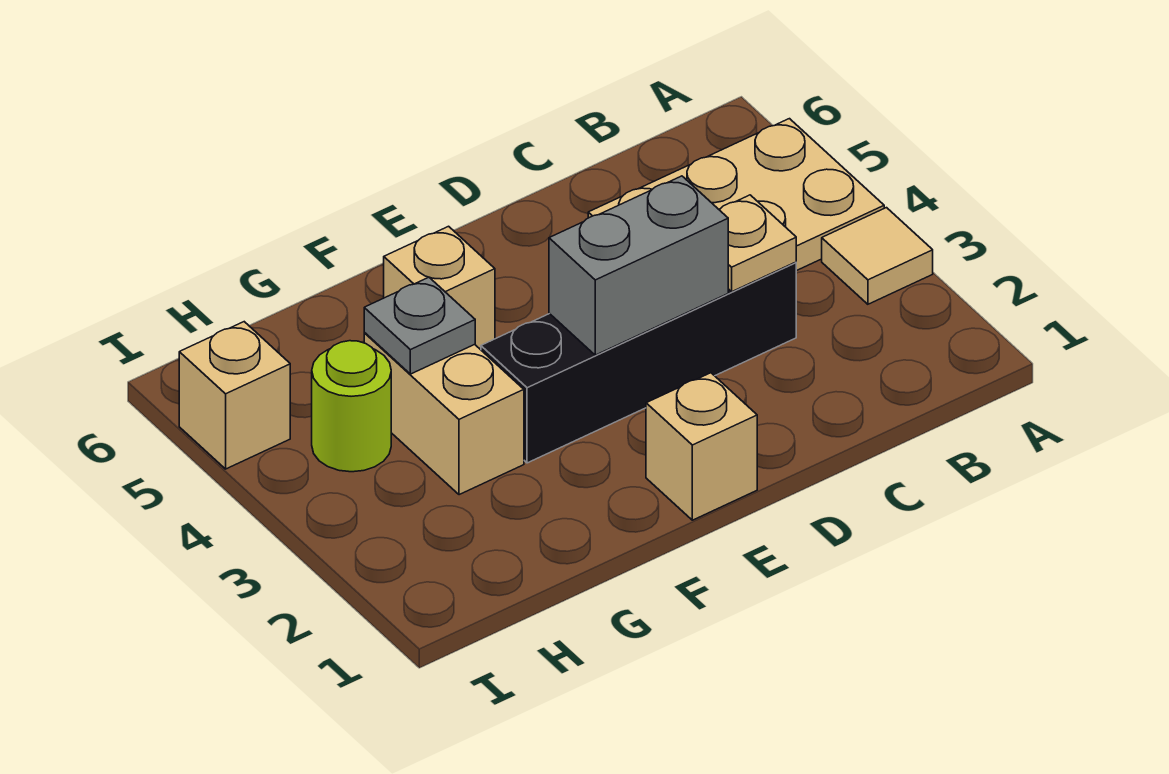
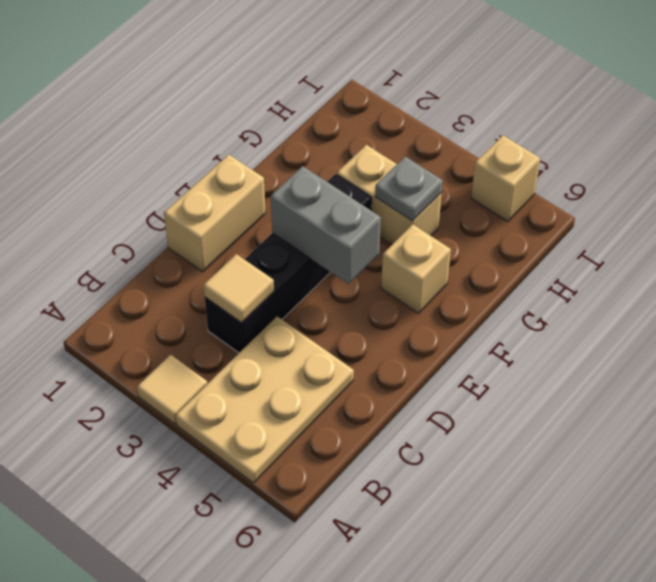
tan plate C3 level 2 -> tan tile C3 level 2
grey brick D3:E3 level 2 -> grey brick E3:E4 level 2
tan brick E1 level 1 -> tan brick D1:E1 level 1
lime round brick H4 level 1 -> none

